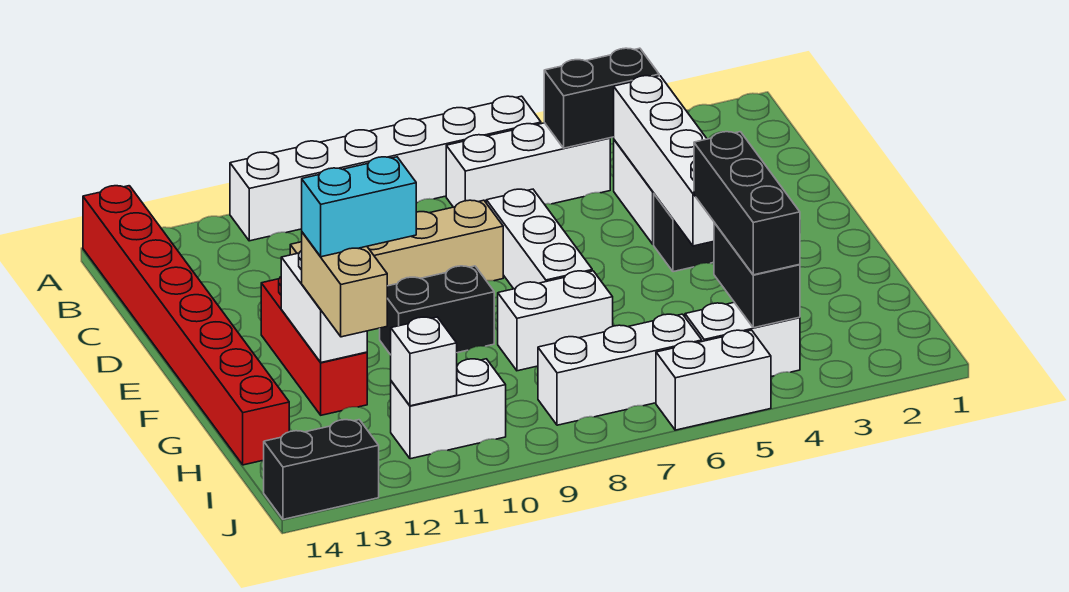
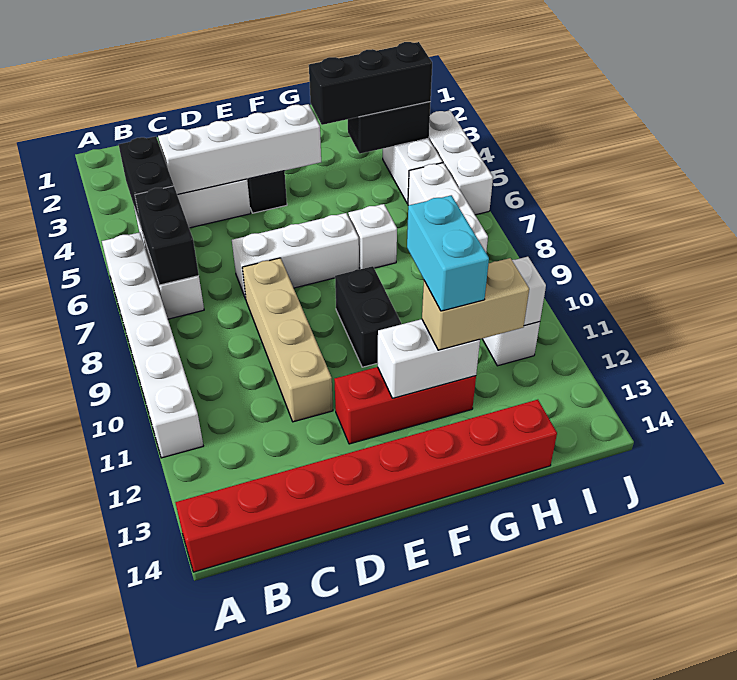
white brick G7:G8 level 1 -> white brick G7 level 1
white brick J5:J6 level 1 -> white brick J4:J6 level 1
black brick J13:J14 level 1 -> black brick B6:B7 level 2

